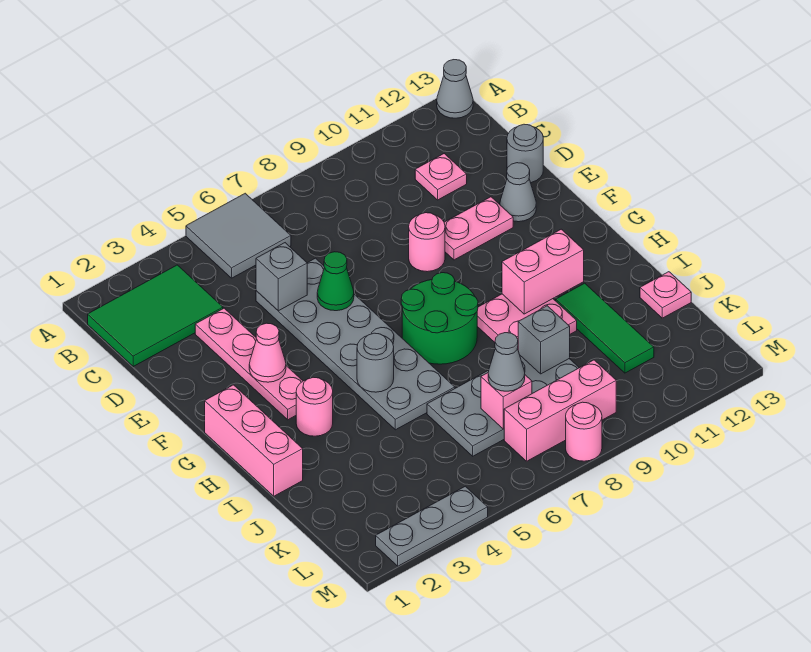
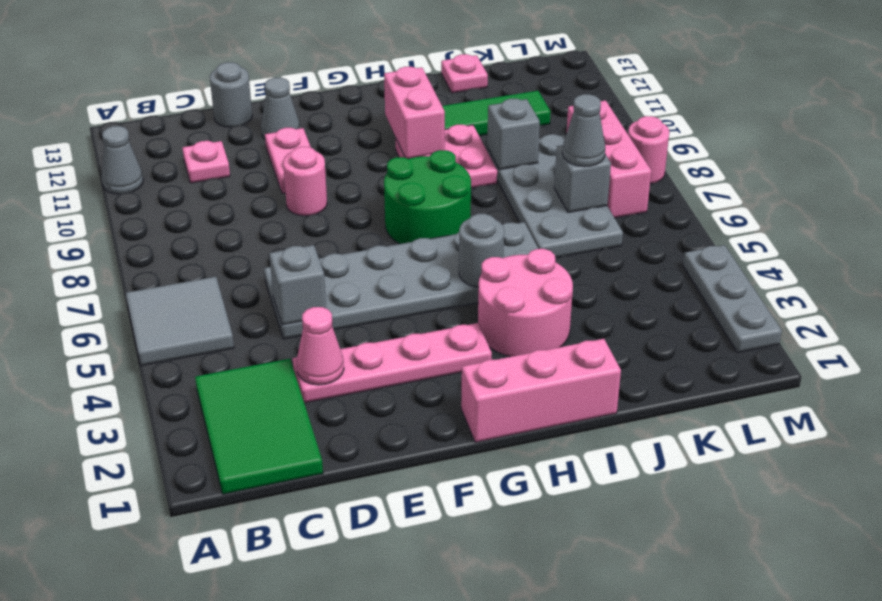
grey cone A13 level 1 -> grey cone A11 level 1
green cone E6 level 2 -> none
pink cone F3 level 2 -> pink cone D3 level 2
pink round brick H3 level 1 -> pink round brick H3:I4 level 1
pink brick K7 level 2 -> grey brick K7 level 2

